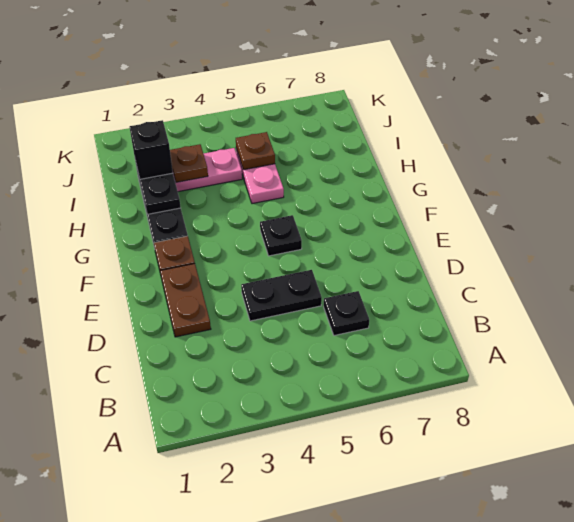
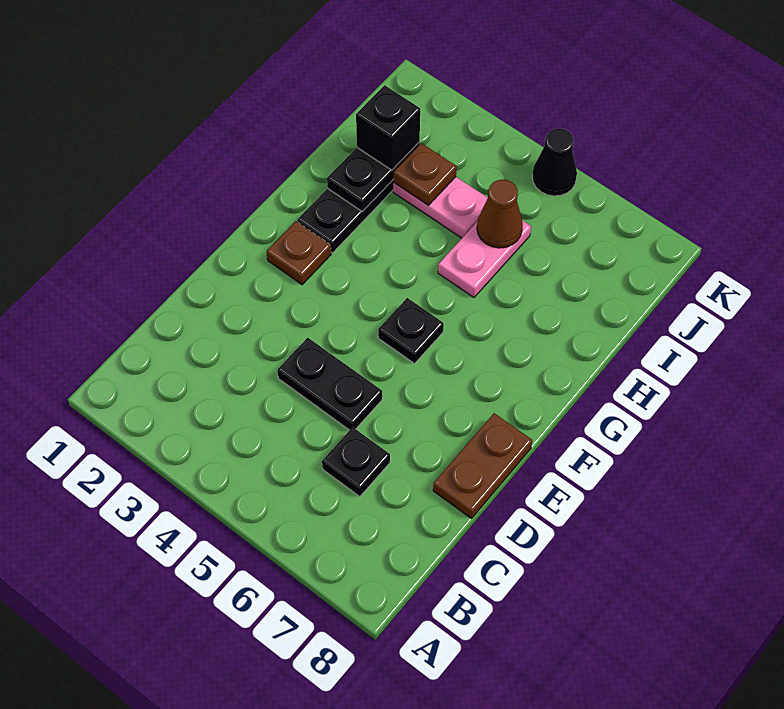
brown plate D2:E2 level 1 -> brown plate D8:E8 level 1
brown plate I5 level 2 -> brown cone I5 level 2
none -> black cone K5 level 1

